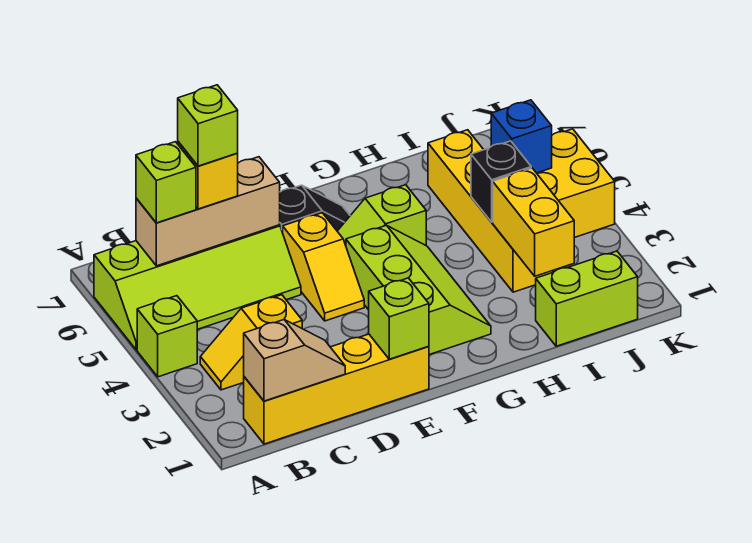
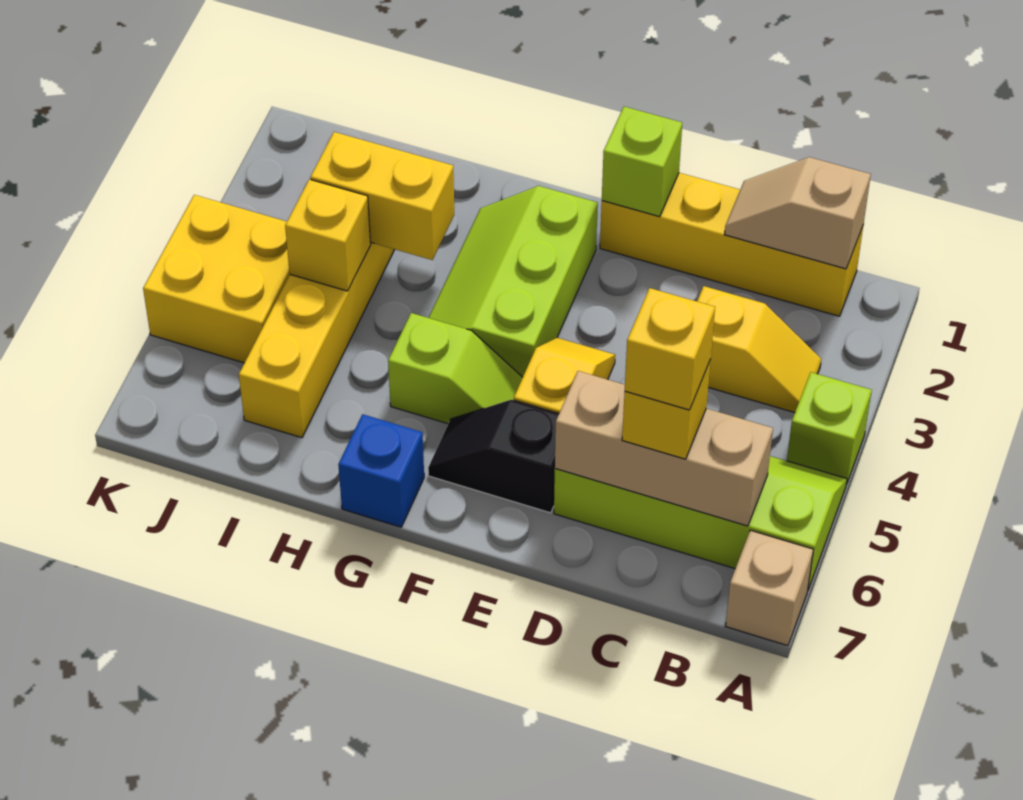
none -> tan brick A7 level 1
lime brick B6 level 3 -> none
lime brick C6 level 4 -> yellow brick C6 level 4
lime brick I1:J1 level 1 -> none
yellow brick I2:I3 level 2 -> yellow brick H3:I3 level 2
black brick I4 level 2 -> yellow brick I4 level 2
blue brick J5 level 2 -> blue brick G7 level 1

